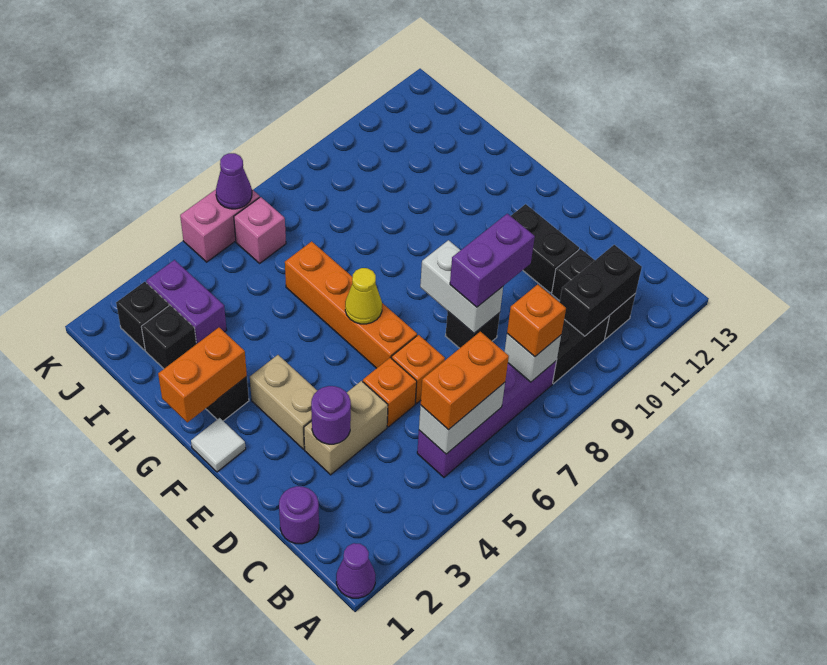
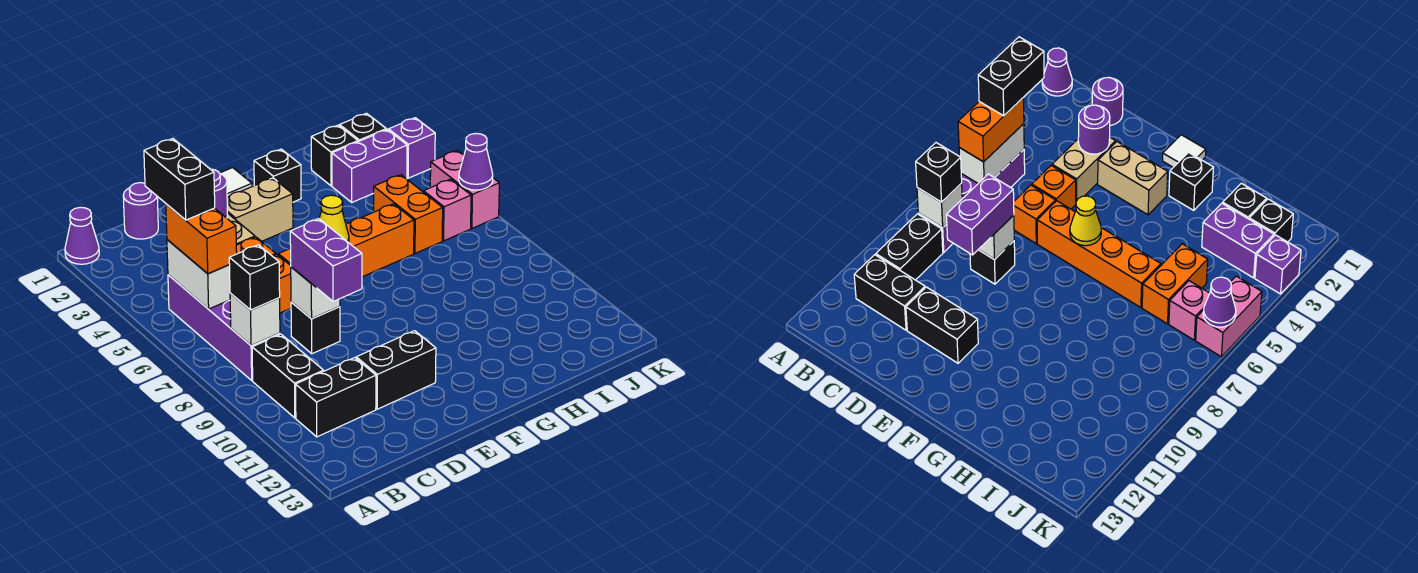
orange brick B8 level 3 -> black brick B8 level 3
black brick B10:B11 level 2 -> black brick B4:B5 level 4
white brick D8:E8 level 2 -> white brick D8 level 2
orange brick G1:G2 level 2 -> orange brick I5:I6 level 1
none -> purple brick K3 level 1

